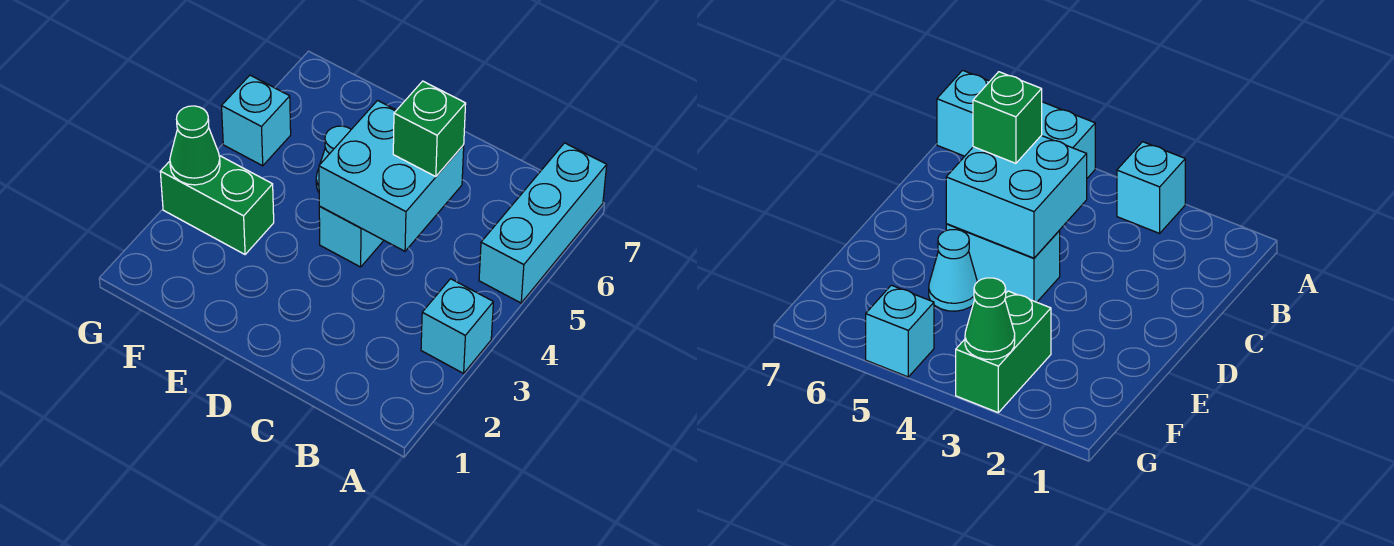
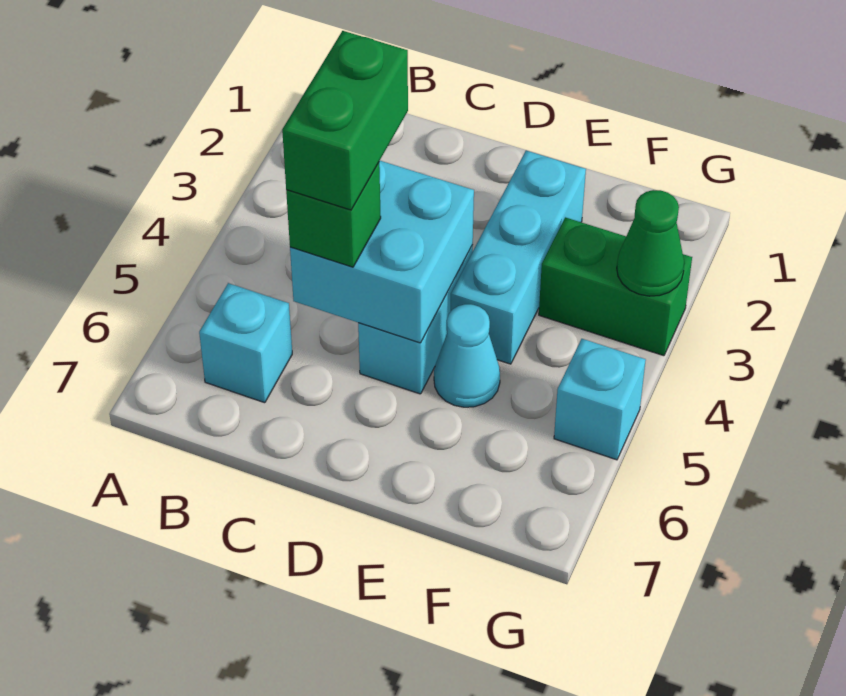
cyan brick A3 level 1 -> cyan brick B6 level 1
cyan brick A5:A7 level 1 -> cyan brick E2:E4 level 1
none -> green brick C4:C5 level 4

